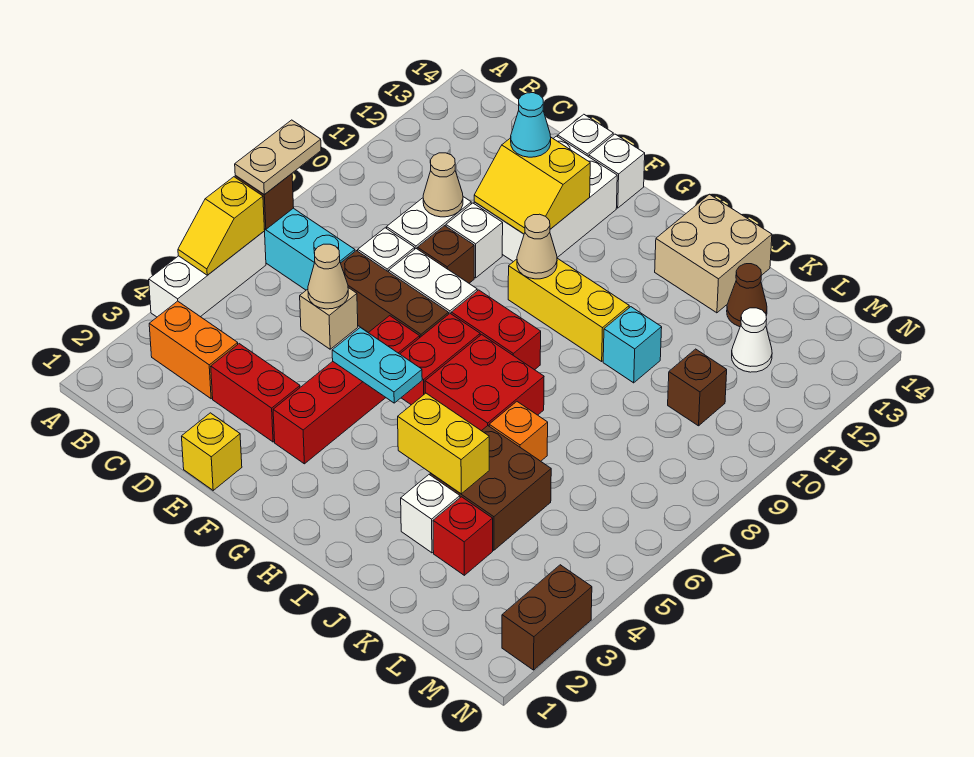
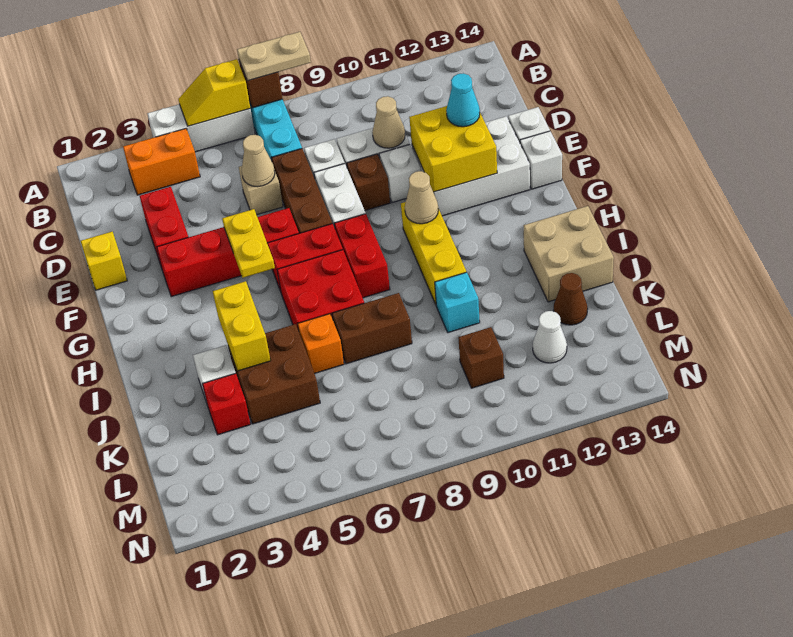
orange brick B3:C3 level 1 -> orange brick B3:B4 level 1
yellow slope E11:F12 level 2 top 12 -> yellow brick E11:F12 level 2
cyan plate F5:G5 level 2 -> yellow plate F5:G5 level 2
brown brick N2:N3 level 1 -> brown brick J7:J8 level 1

